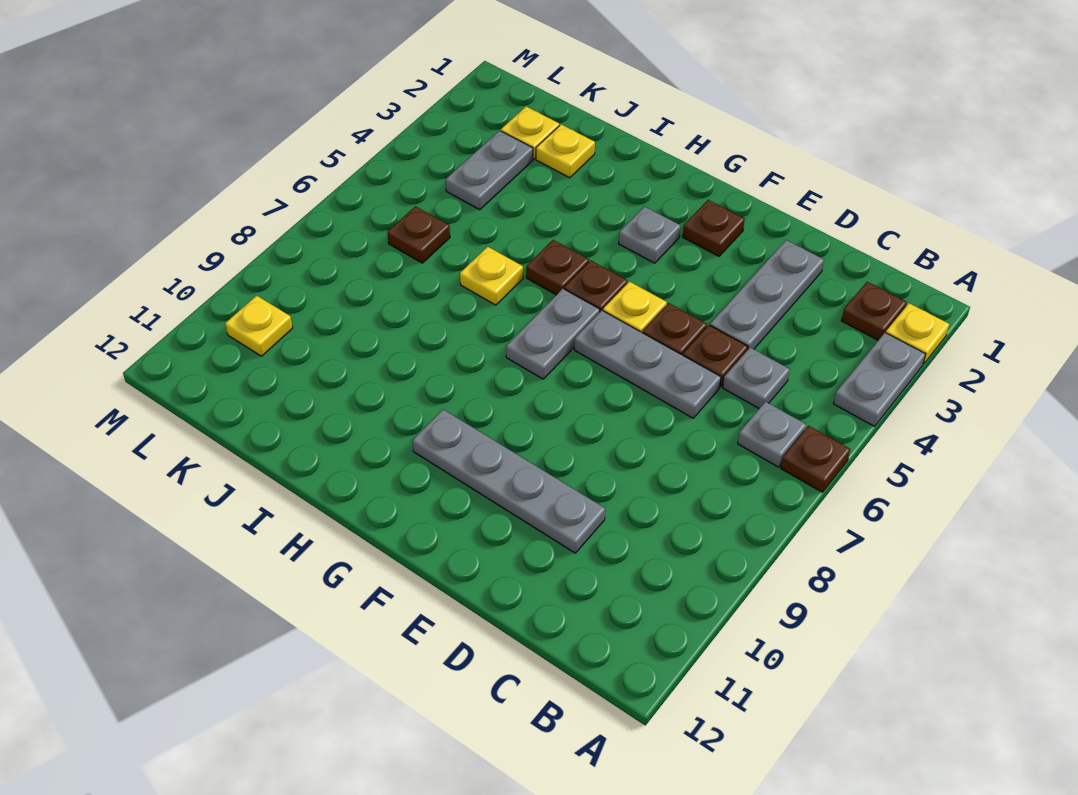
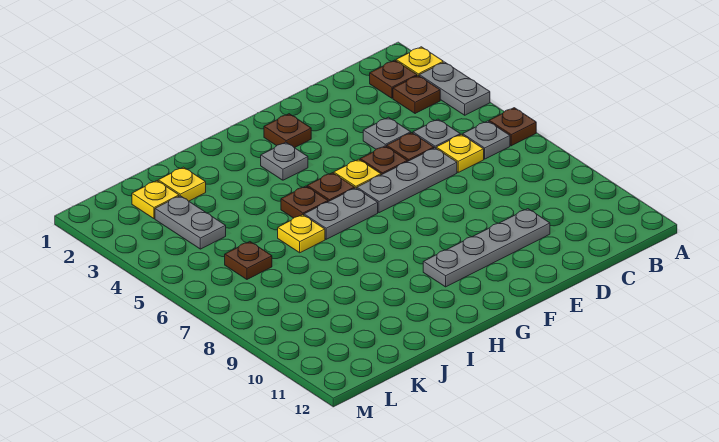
none -> brown plate B3 level 1
grey plate D2:D4 level 1 -> grey plate D4 level 1
grey plate G6:G7 level 1 -> grey plate G6:H6 level 1
yellow plate L10 level 1 -> yellow plate C6 level 1

